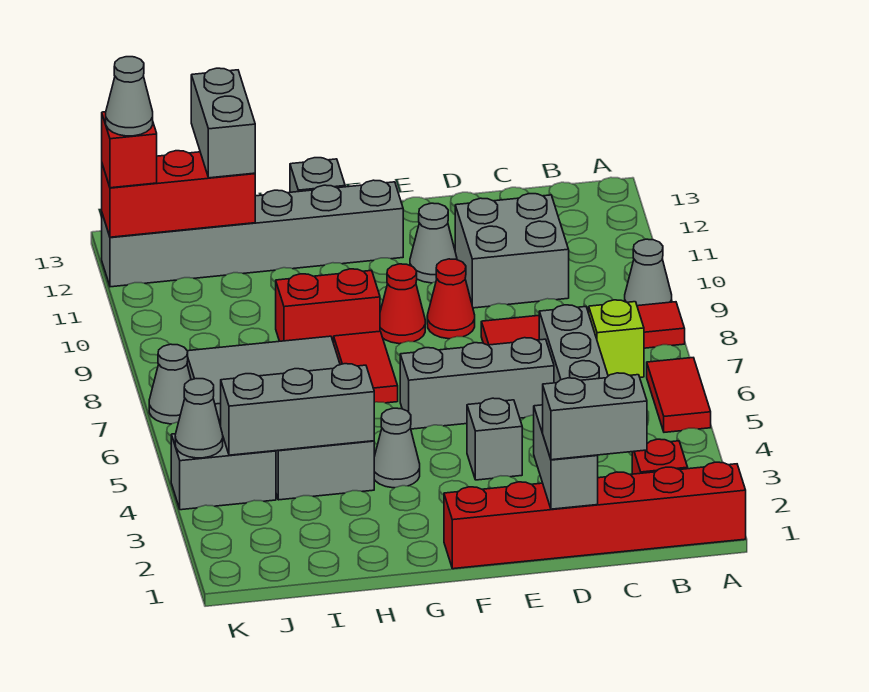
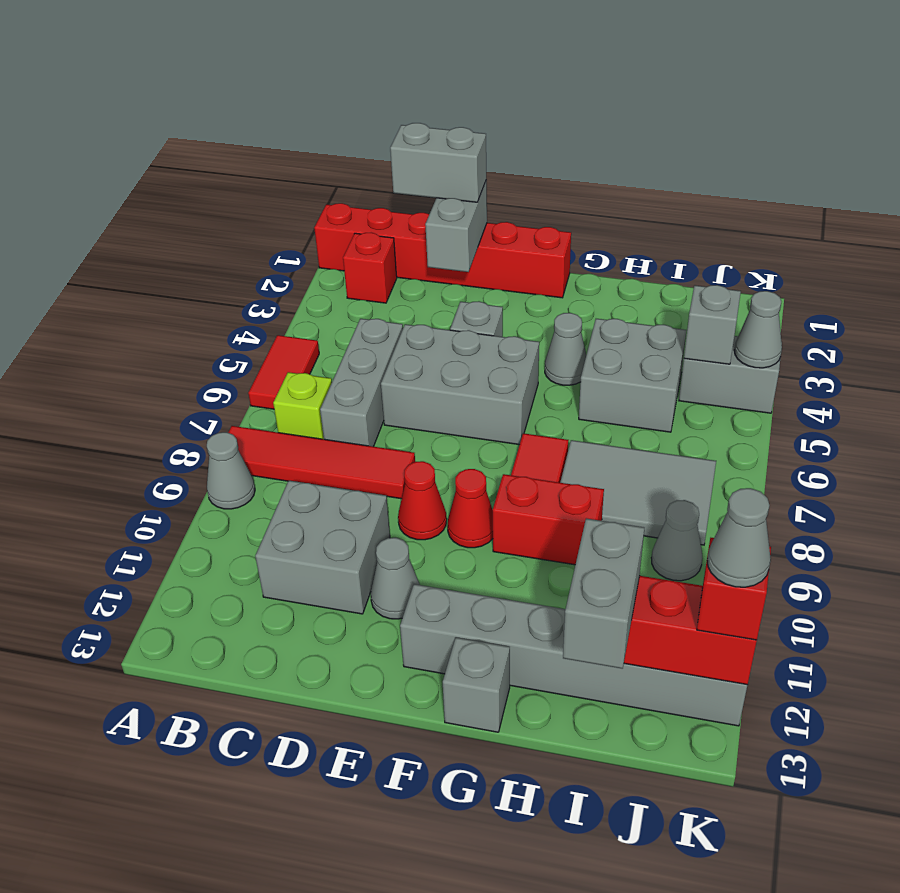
grey brick D6:F6 level 1 -> grey brick D5:F6 level 1
grey brick H4:J4 level 2 -> grey brick J4 level 2
grey cone K7 level 1 -> grey cone J9 level 1

